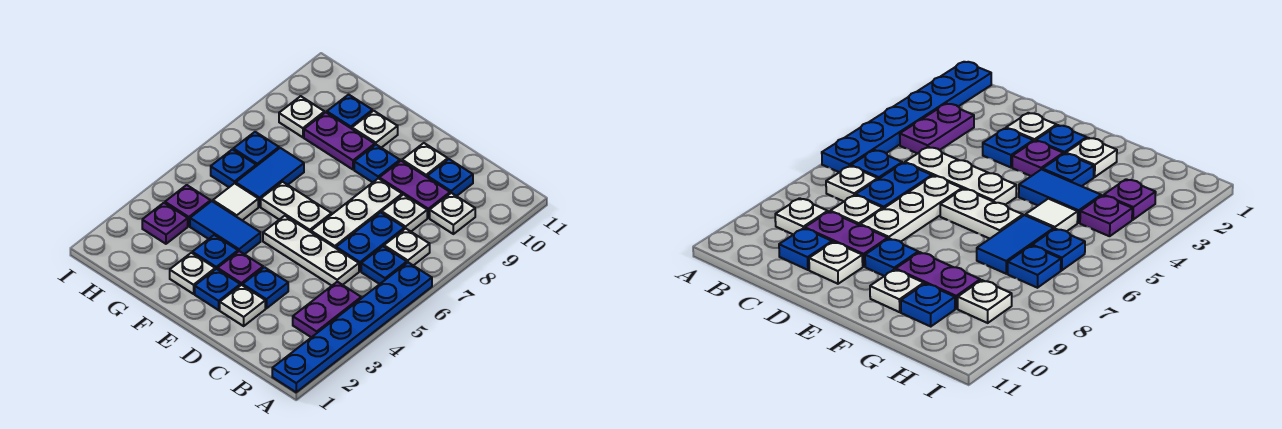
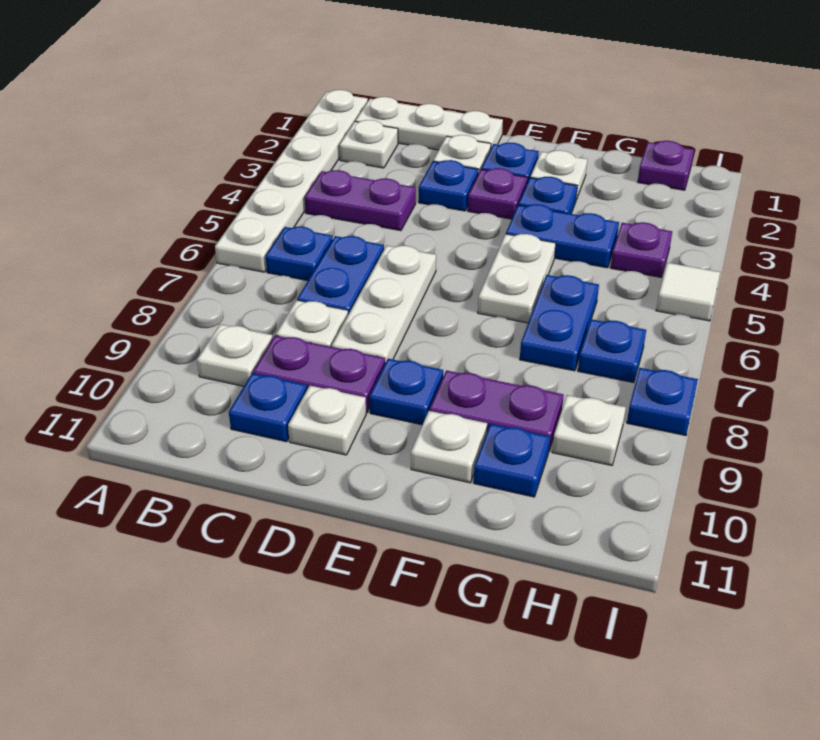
blue plate A1:A6 level 1 -> white plate A1:A6 level 1
purple plate B3:B4 level 1 -> purple plate B4:C4 level 1
white plate B7 level 1 -> white plate B2 level 1
white plate C5:E5 level 1 -> white plate B1:D1 level 1
white plate E6:F6 level 1 -> white plate F5:F6 level 1
blue tile F4:G4 level 1 -> blue plate F4:G4 level 1
white tile G5 level 1 -> white tile I5 level 1
blue tile G6:G7 level 1 -> blue plate G6:G7 level 1
purple plate H3 level 1 -> purple plate H1 level 1
blue plate H6 level 1 -> blue plate I8 level 1

